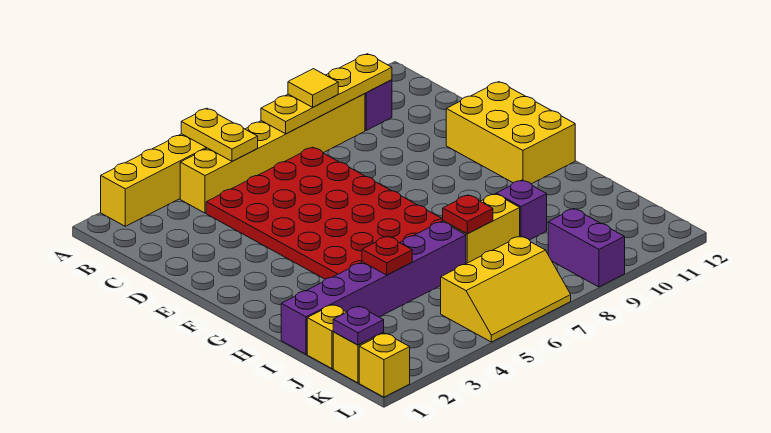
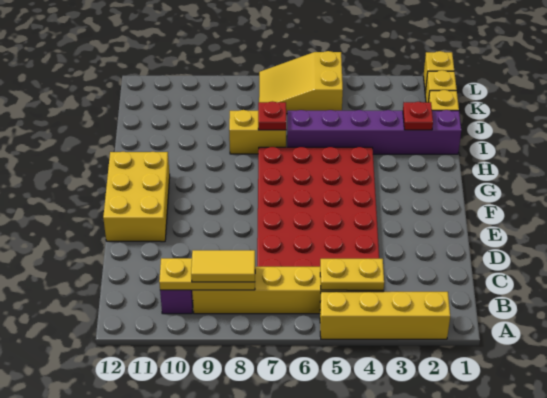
yellow plate A5:B5 level 2 -> yellow plate B4:B5 level 2
yellow plate B7:B10 level 2 -> yellow plate B8:B10 level 2
yellow tile B8 level 3 -> yellow tile B8:B9 level 3
red plate I4 level 2 -> red plate I2 level 2
purple brick I9 level 1 -> none
purple plate K1 level 2 -> none
yellow slope K5:L7 level 1 top K -> yellow slope K5:L7 level 1 top 5
purple brick K9:L9 level 1 -> none

